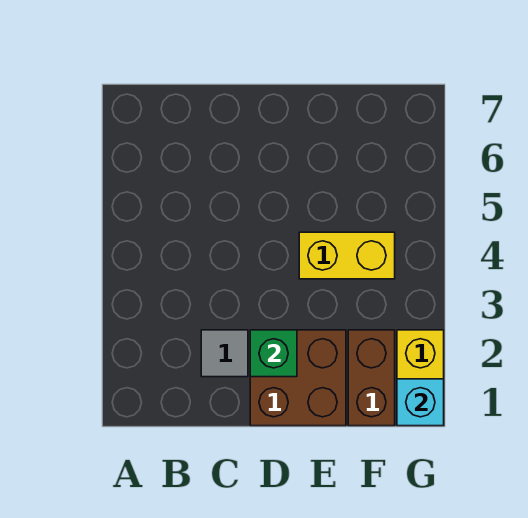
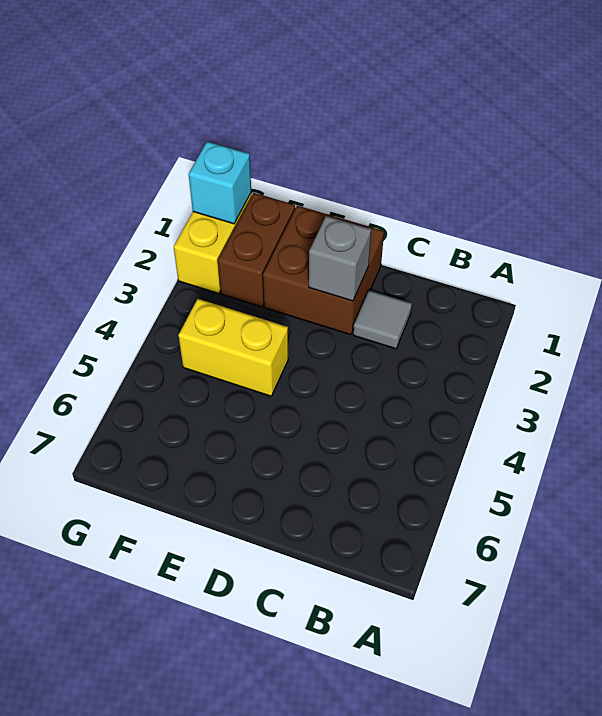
green brick D2 level 2 -> grey brick D2 level 2

